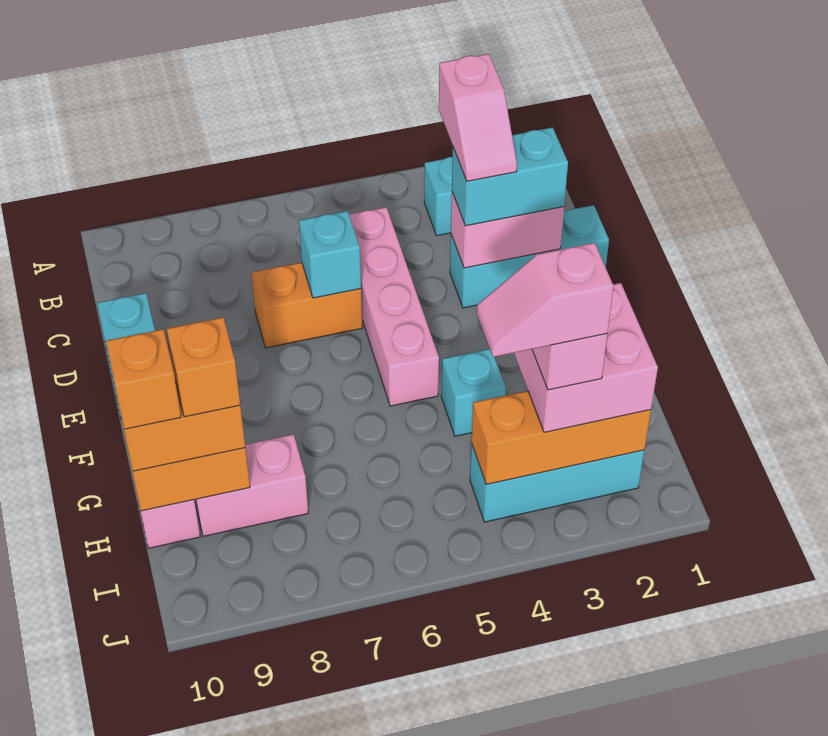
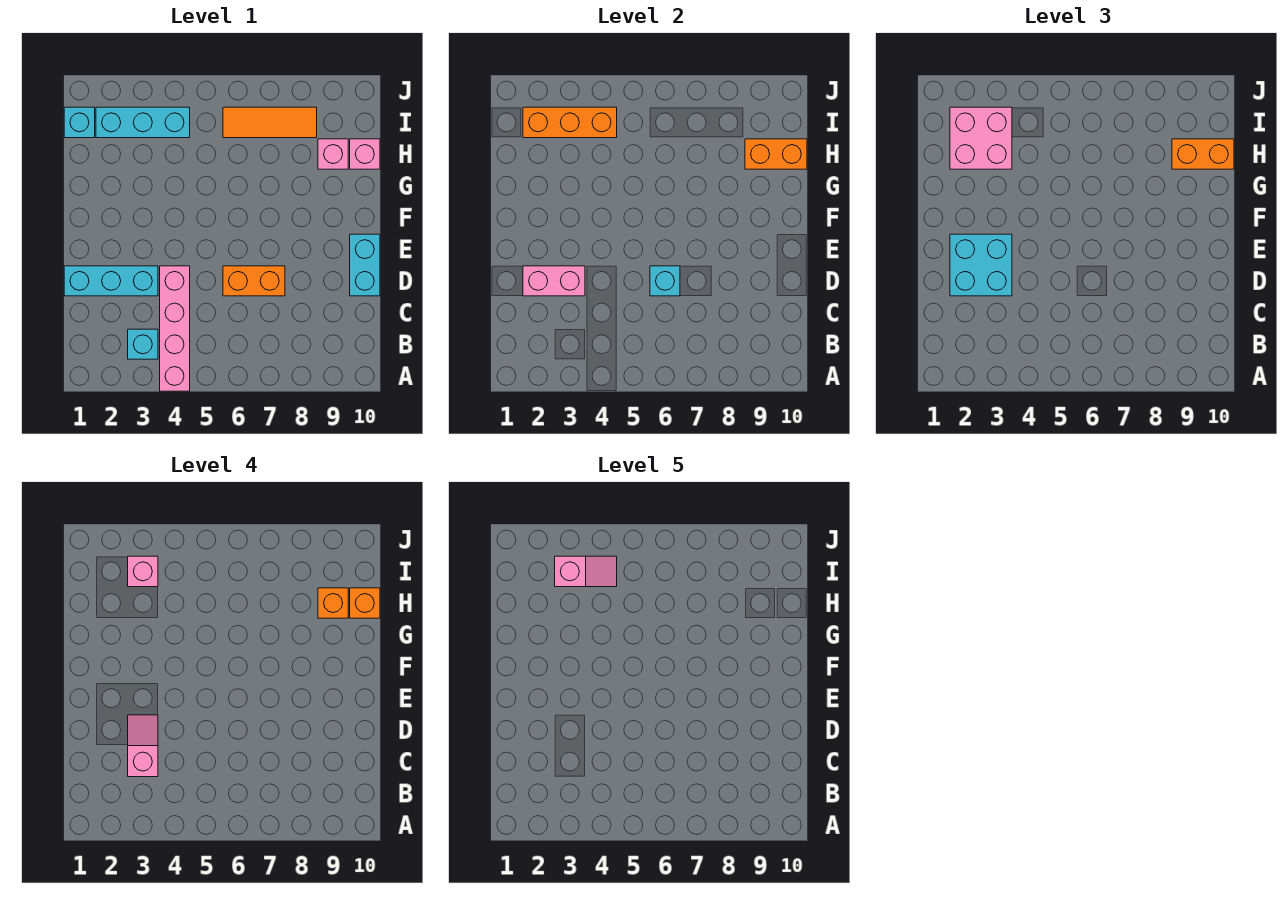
pink brick C5:F5 level 1 -> pink brick A4:D4 level 1
cyan brick D2:D3 level 3 -> cyan brick D2:E3 level 3
cyan brick G4 level 1 -> cyan brick I1 level 1
pink brick H8:H9 level 1 -> pink brick H9 level 1
none -> orange tile I6:I8 level 1

